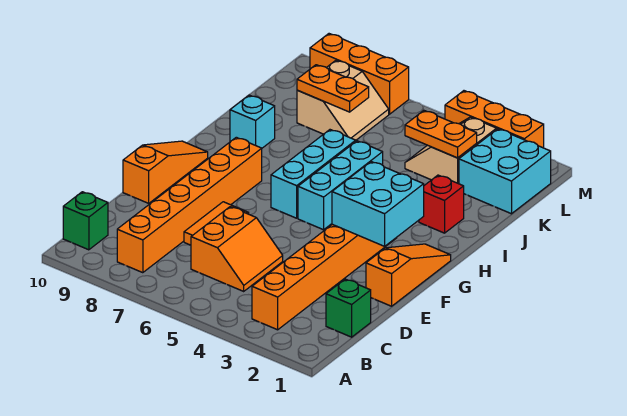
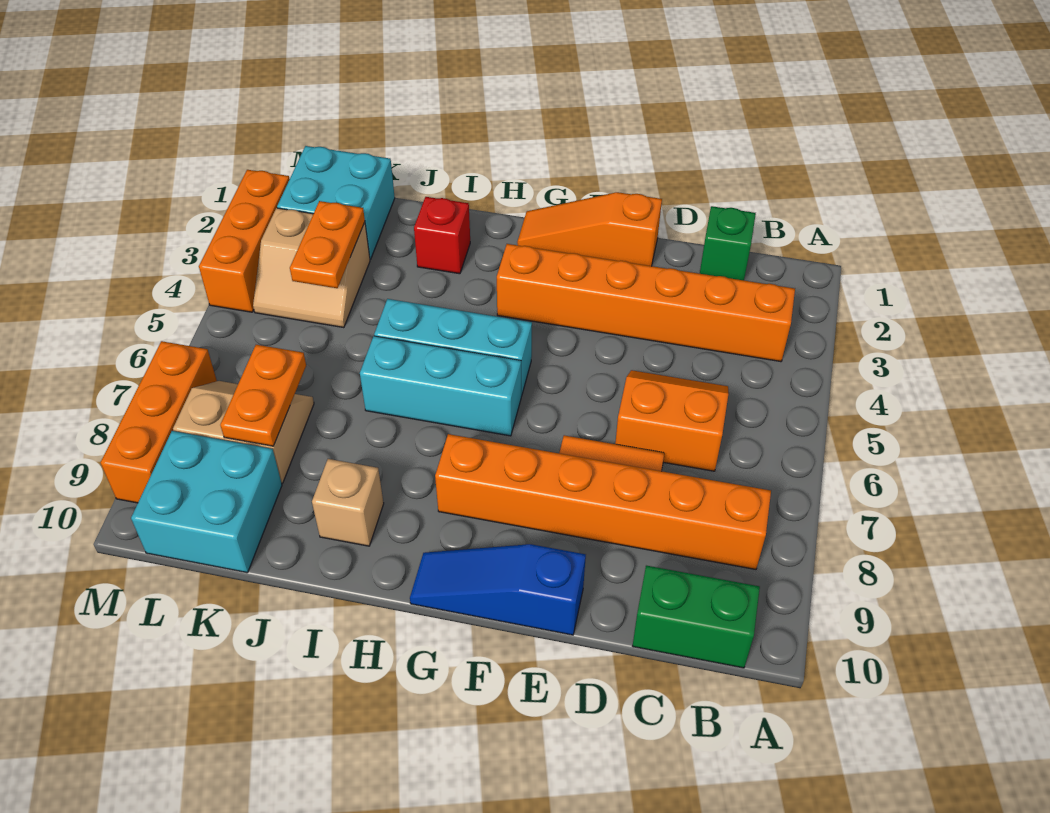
green brick B10 level 1 -> green brick B10:C10 level 1
orange slope E10:G10 level 1 top E -> blue slope E10:G10 level 1 top E
cyan brick F2:G3 level 2 -> cyan brick K9:L10 level 1
cyan brick I9 level 1 -> tan brick I9 level 1

